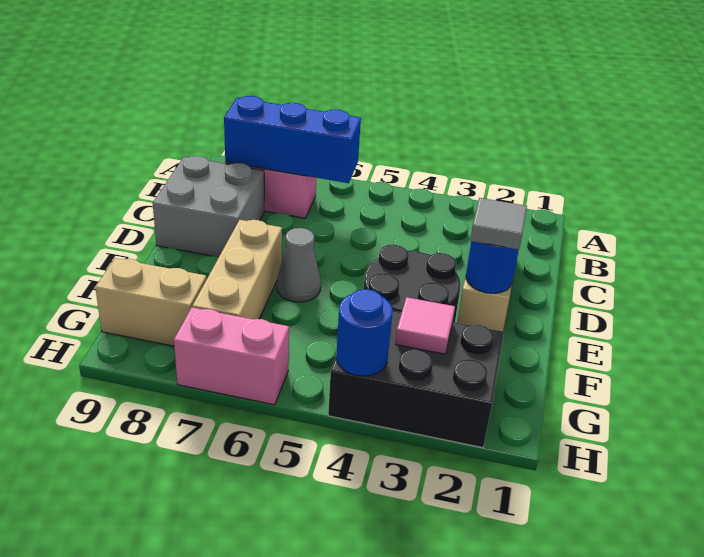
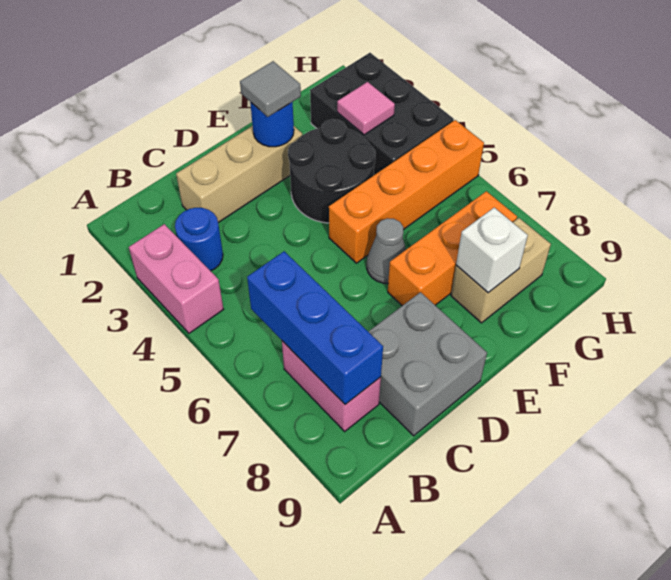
none -> orange brick E5:H5 level 1
tan brick E7:G7 level 1 -> orange brick E7:G7 level 1
none -> white brick F8 level 2
tan brick G8:G9 level 1 -> tan brick F8:G8 level 1
blue round brick H4 level 2 -> blue round brick B3 level 1
pink brick H6:H7 level 1 -> pink brick A3:A4 level 1

